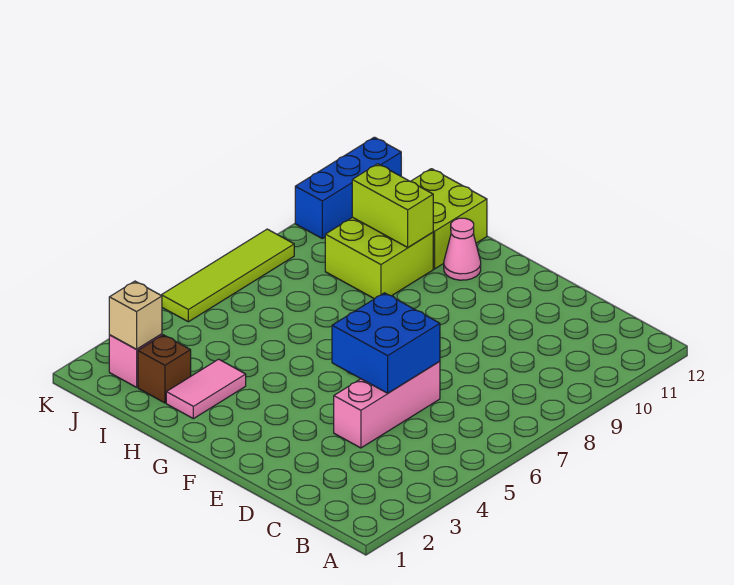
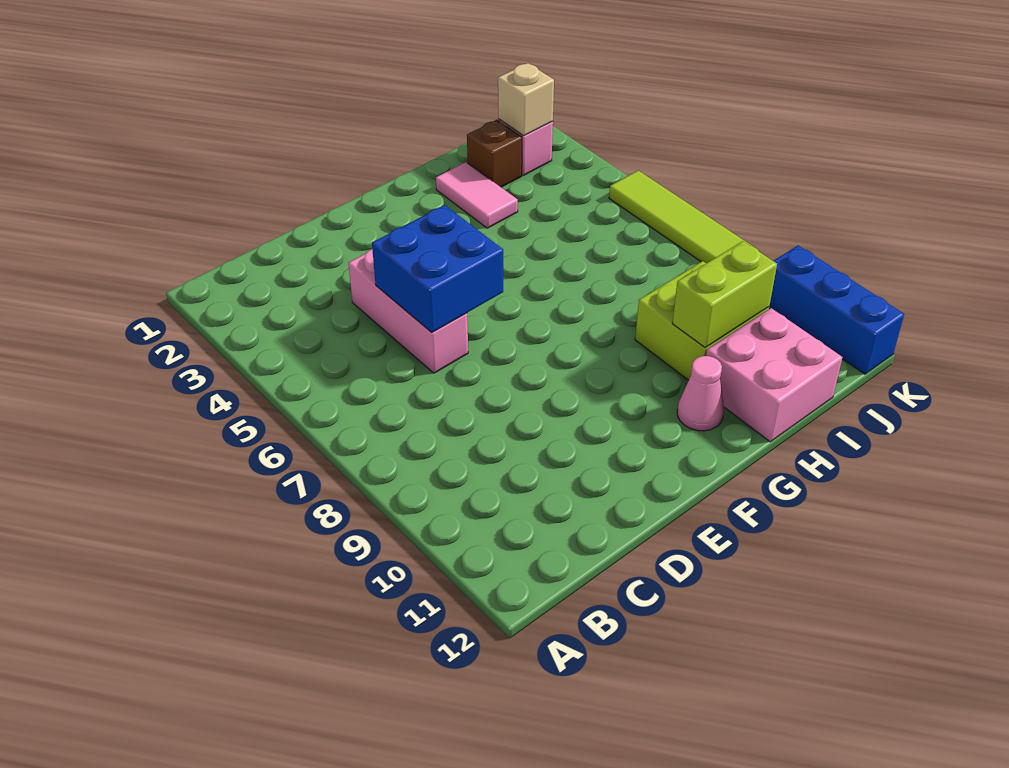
lime brick H11:I12 level 1 -> pink brick H11:I12 level 1

